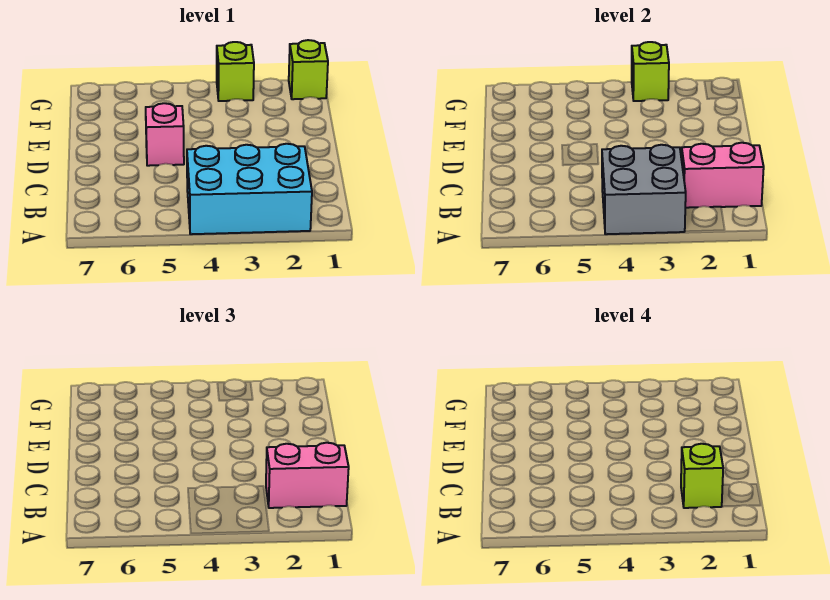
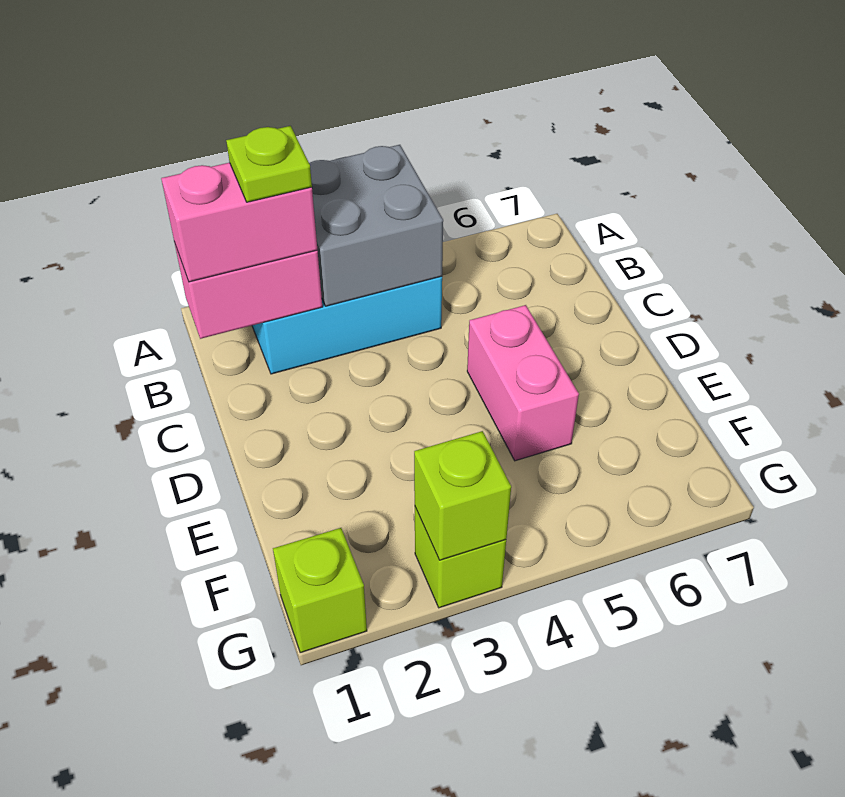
lime brick B2 level 4 -> lime plate B2 level 4
pink brick D5 level 1 -> pink brick D5:E5 level 1

